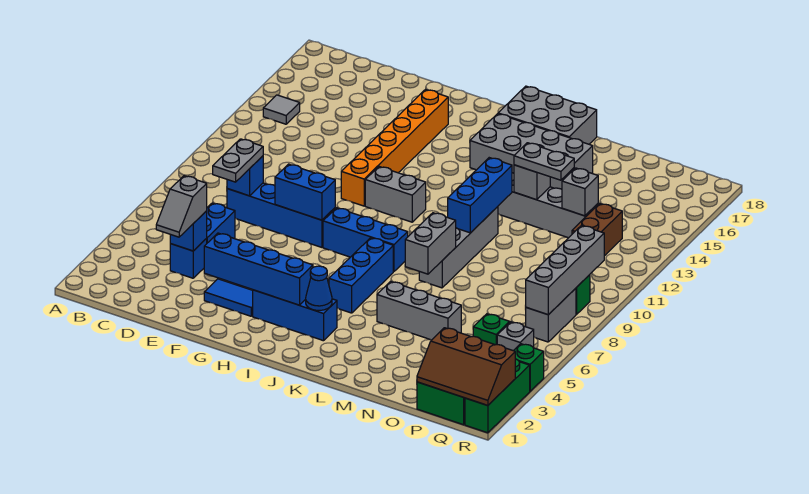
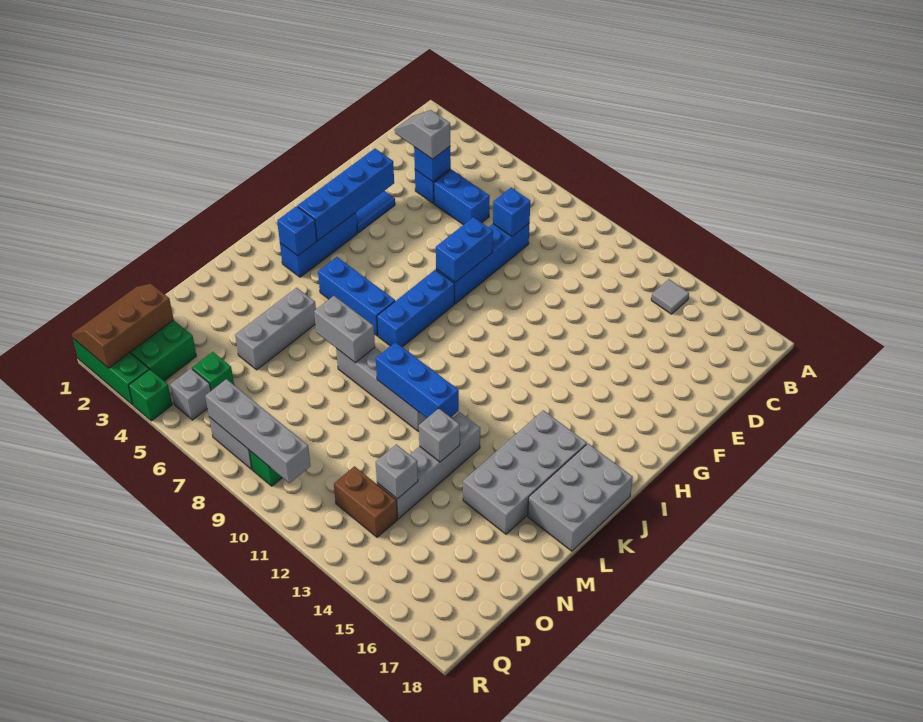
grey plate D7:D8 level 3 -> none
orange brick G11:G16 level 1 -> none
grey brick H11:I11 level 1 -> none
blue cone J3 level 2 -> blue brick J3 level 2
grey plate M13:N13 level 3 -> none

